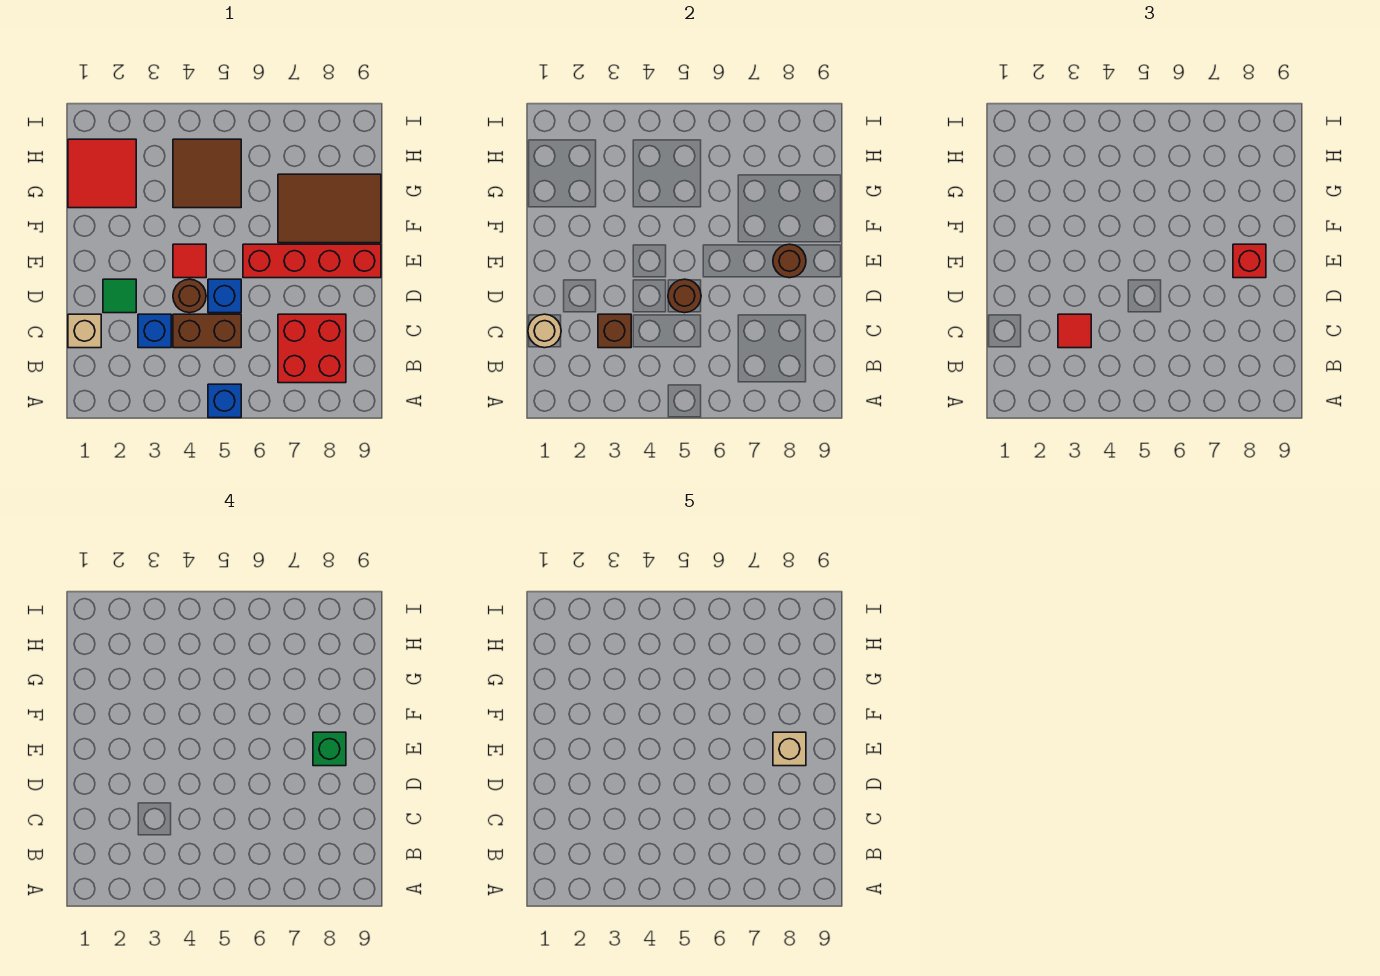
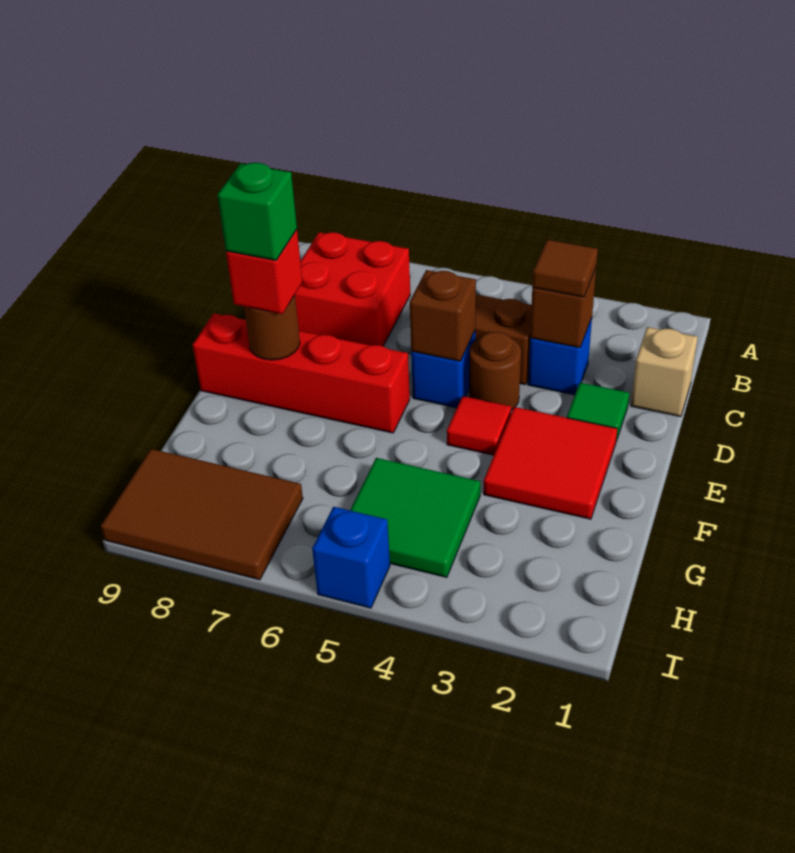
blue brick A5 level 1 -> blue brick I5 level 1
tan round brick C1 level 2 -> none
red tile C3 level 3 -> brown tile C3 level 3
brown round brick D5 level 2 -> brown brick D5 level 2
tan brick E8 level 5 -> none
brown tile F7:G9 level 1 -> brown tile H7:I9 level 1
red tile G1:H2 level 1 -> red tile E2:F3 level 1
brown tile G4:H5 level 1 -> green tile G4:H5 level 1

